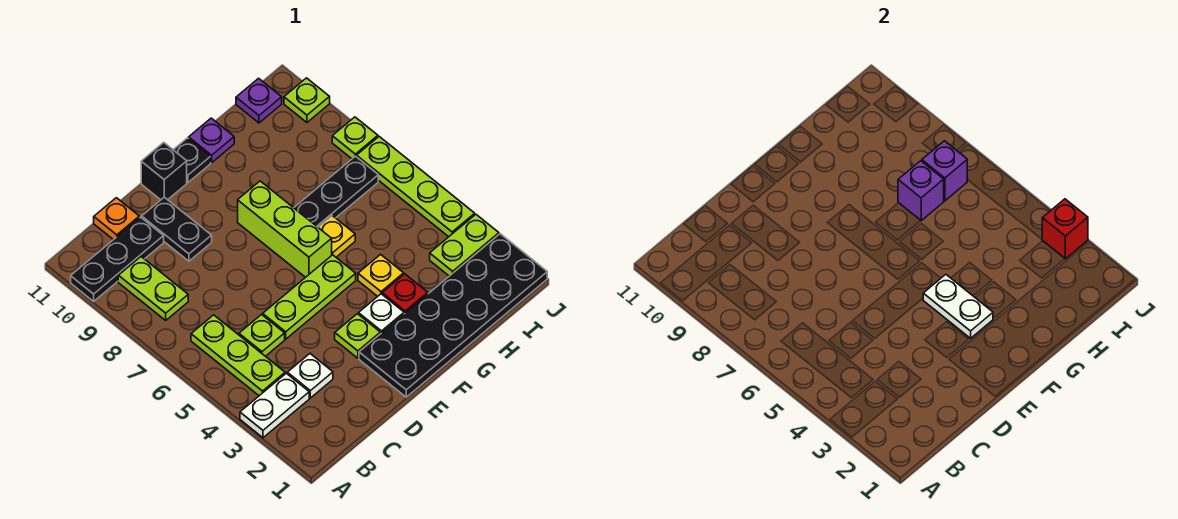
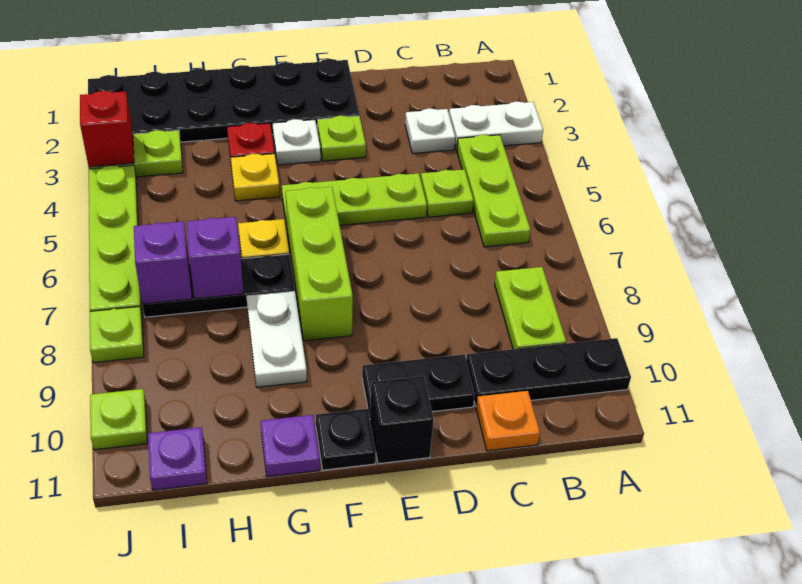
black plate D9:D10 level 1 -> black plate D10:E10 level 1
white plate F3:F4 level 2 -> white plate G8:G9 level 1

